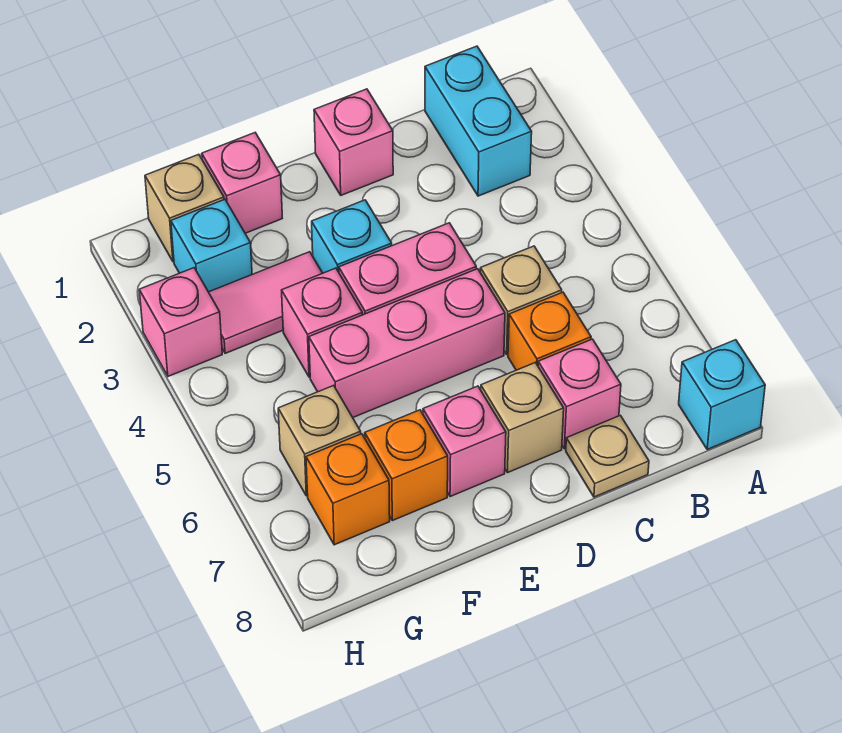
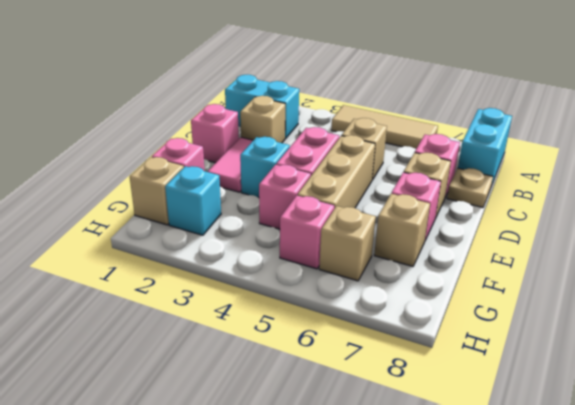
none -> tan tile A4:A6 level 1
cyan brick A8 level 1 -> cyan brick A8:B8 level 1
none -> tan brick C2 level 1
orange brick C6 level 1 -> none
pink brick D5:F5 level 1 -> tan brick D5:F5 level 1
pink tile F3:G3 level 1 -> pink tile D2:E2 level 1
orange brick F7 level 1 -> tan brick F7 level 1
orange brick G7 level 1 -> none
pink brick H3 level 1 -> pink brick G5 level 1

